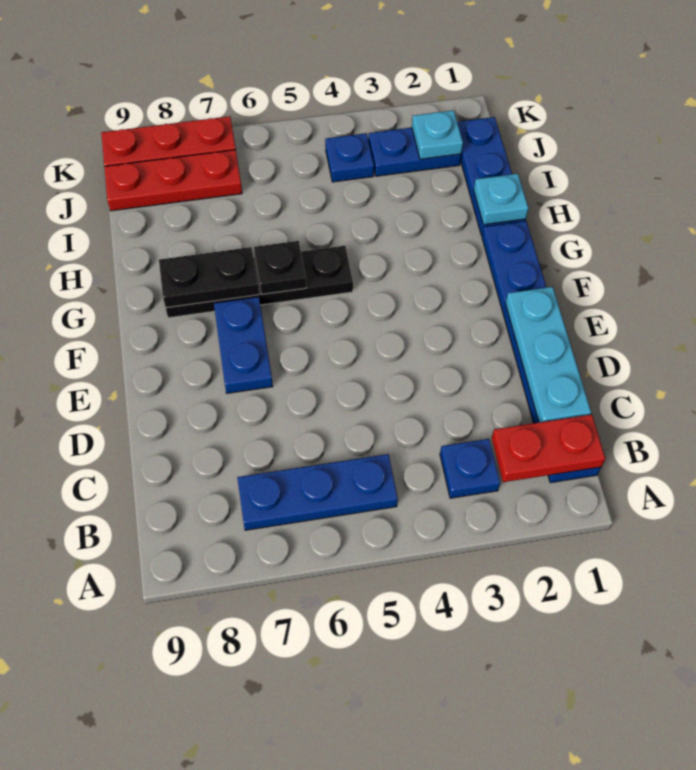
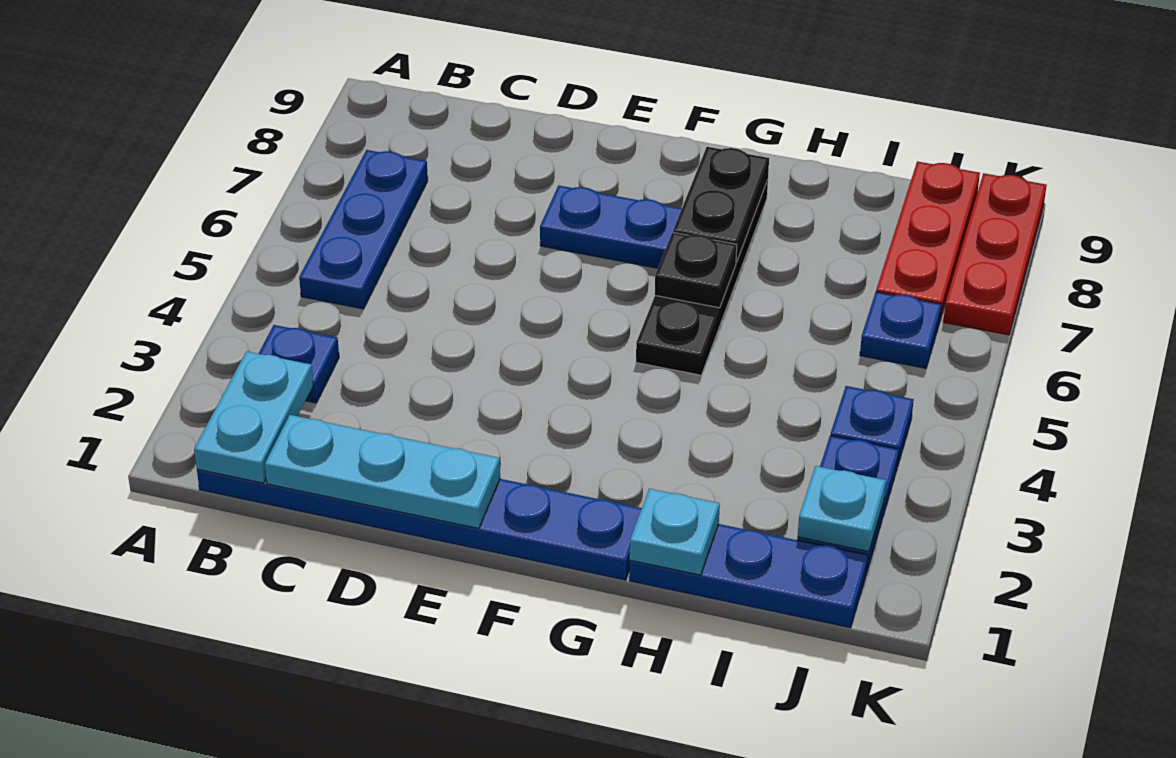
red plate B1:B2 level 2 -> cyan plate B1:B2 level 2
none -> blue plate J6 level 1

